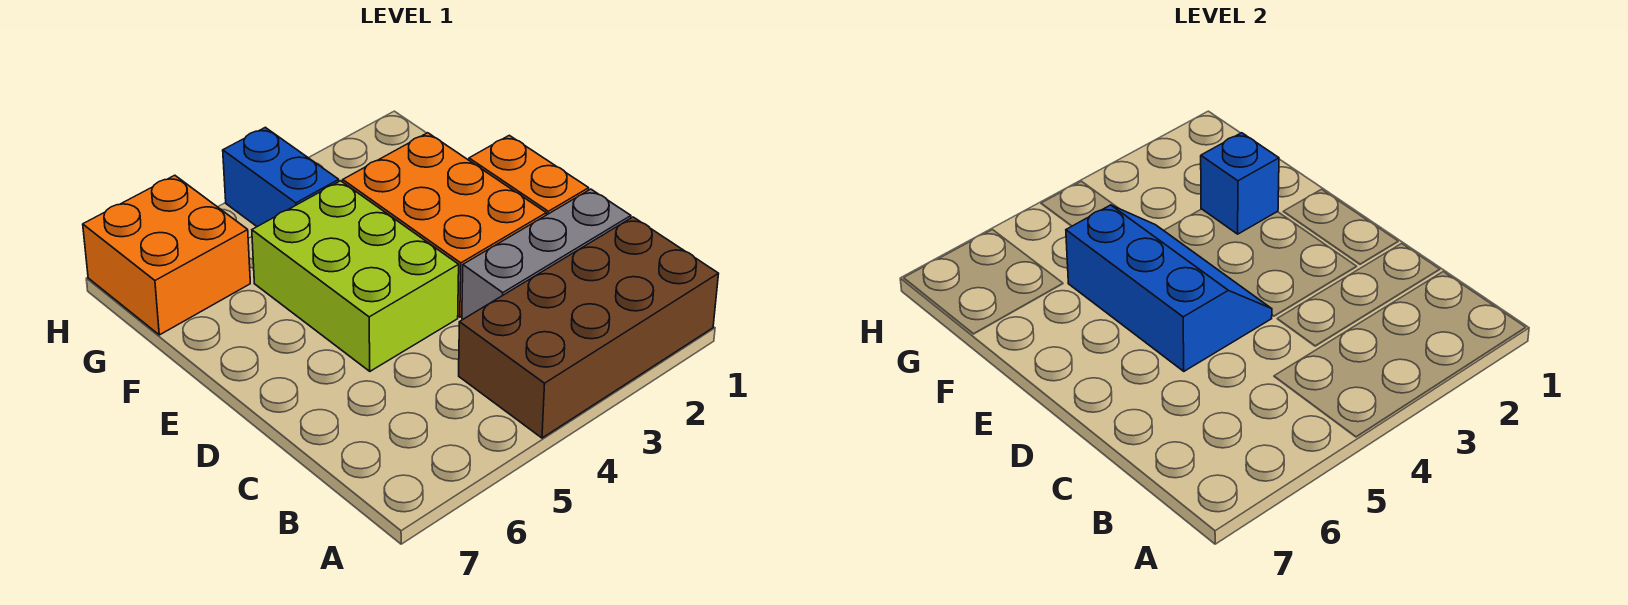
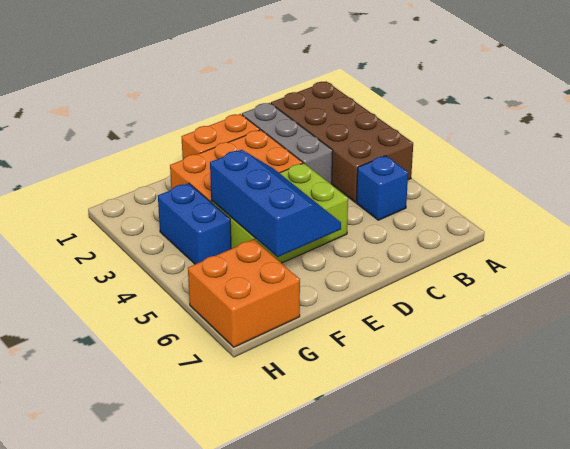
blue slope D4:F5 level 2 top 5 -> blue slope E4:F6 level 2 top F
blue brick F2 level 2 -> blue brick B5 level 1
blue brick G4:H4 level 1 -> blue brick G3:G4 level 1

